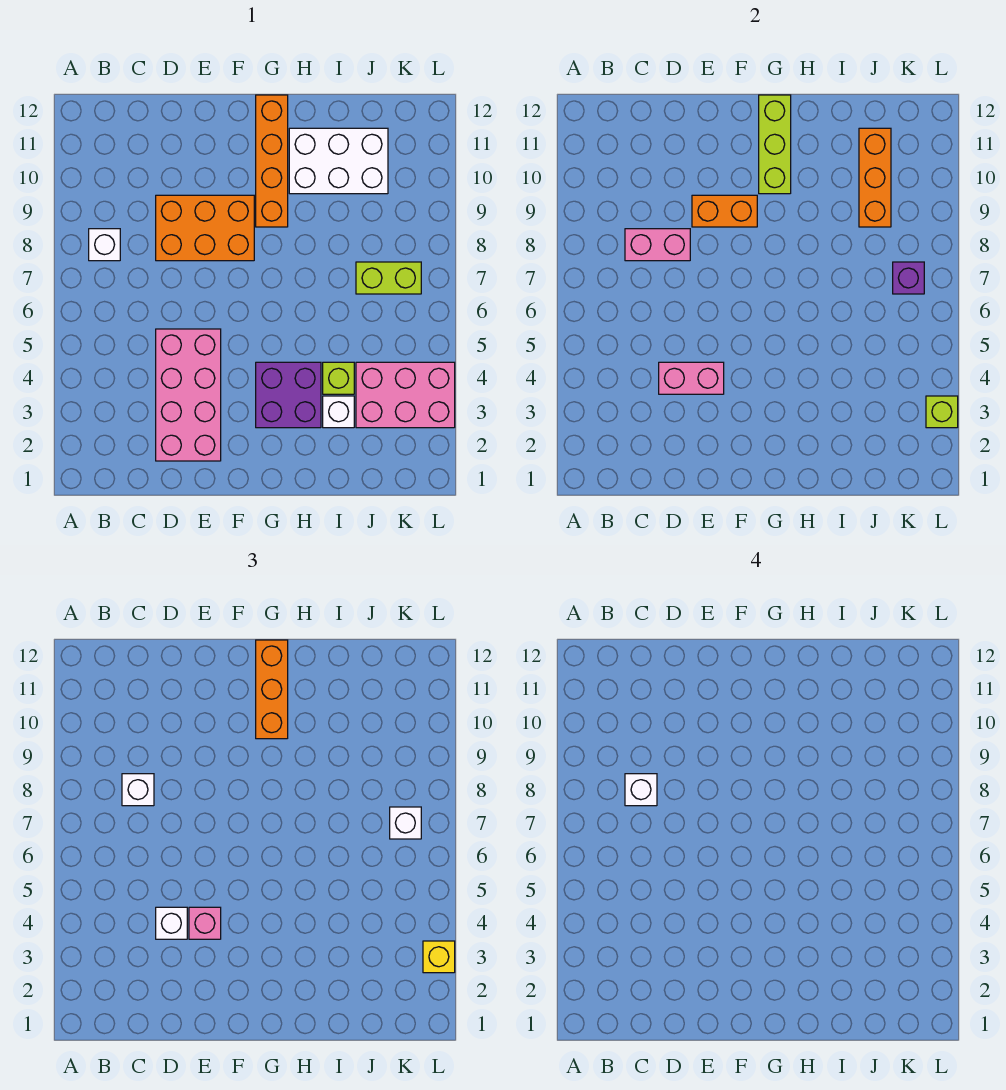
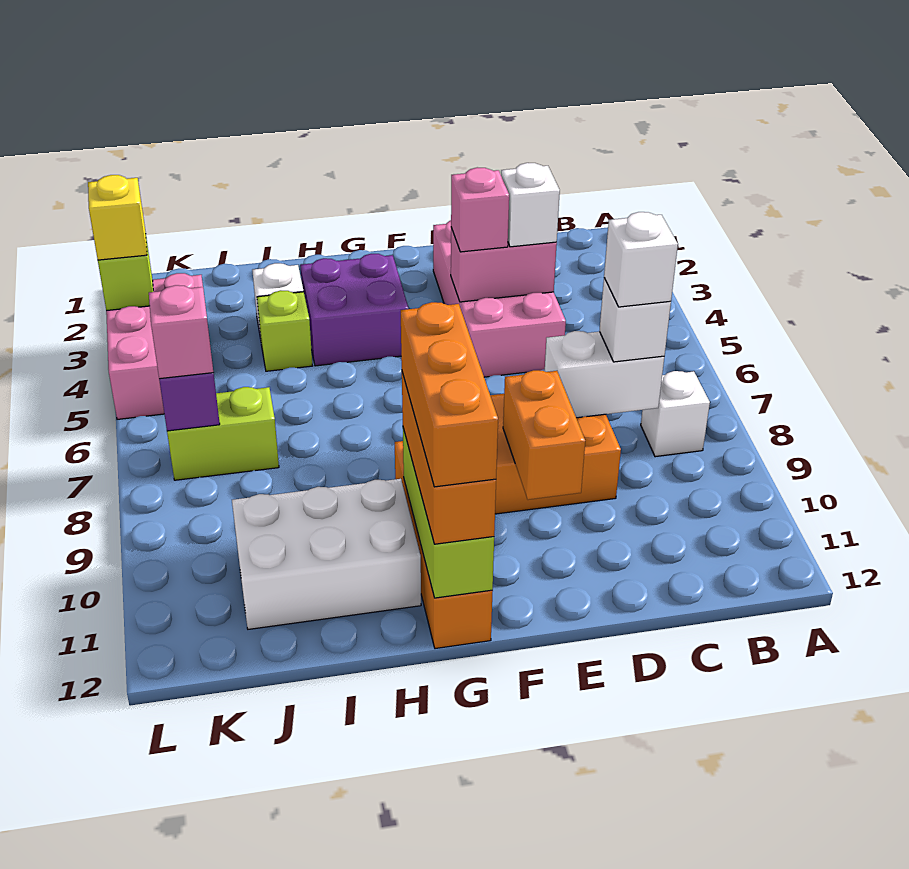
pink brick C8:D8 level 2 -> white brick C8:D8 level 2
orange brick E9:F9 level 2 -> orange brick E9:E10 level 2
pink brick J3:L4 level 1 -> pink brick K3:L5 level 1
orange brick J9:J11 level 2 -> orange brick G10:G12 level 4
white brick K7 level 3 -> pink brick K7 level 3

